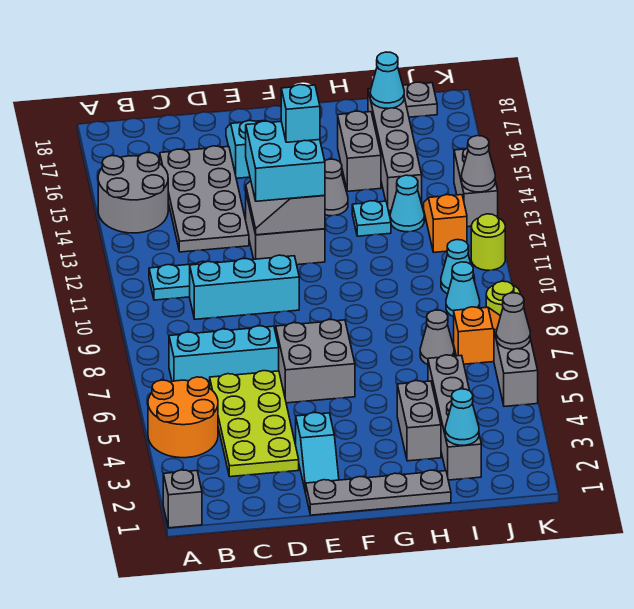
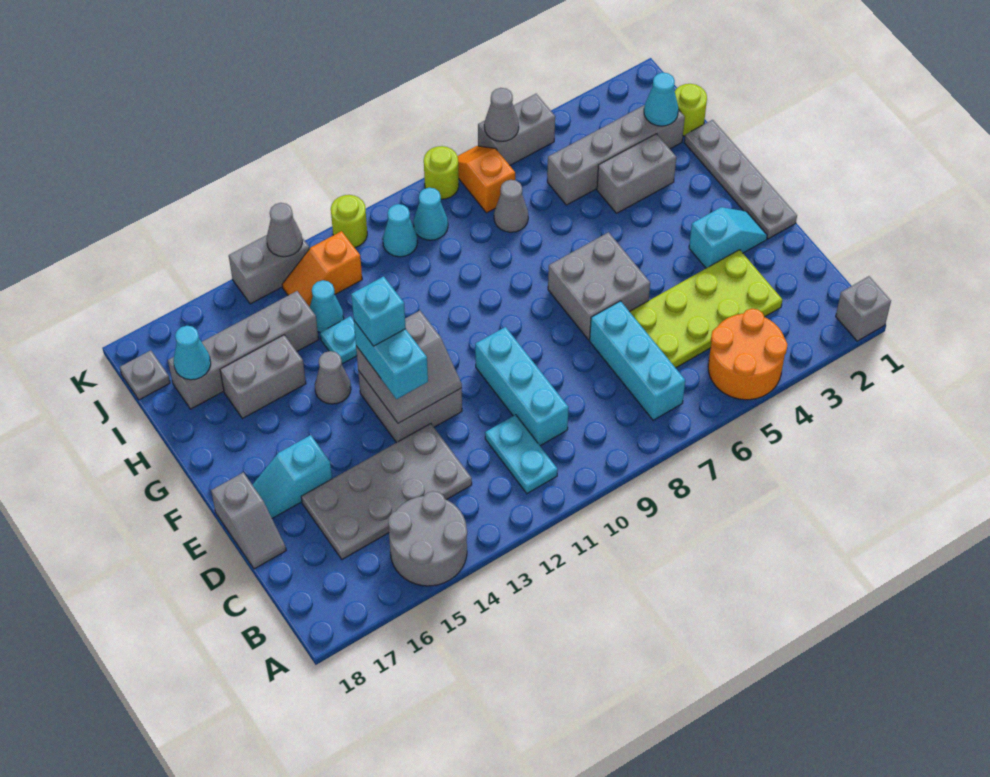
none -> grey slope D18:E18 level 1 top E
cyan brick E12:F13 level 3 -> cyan brick E13:F13 level 3
none -> lime round brick I1 level 1

